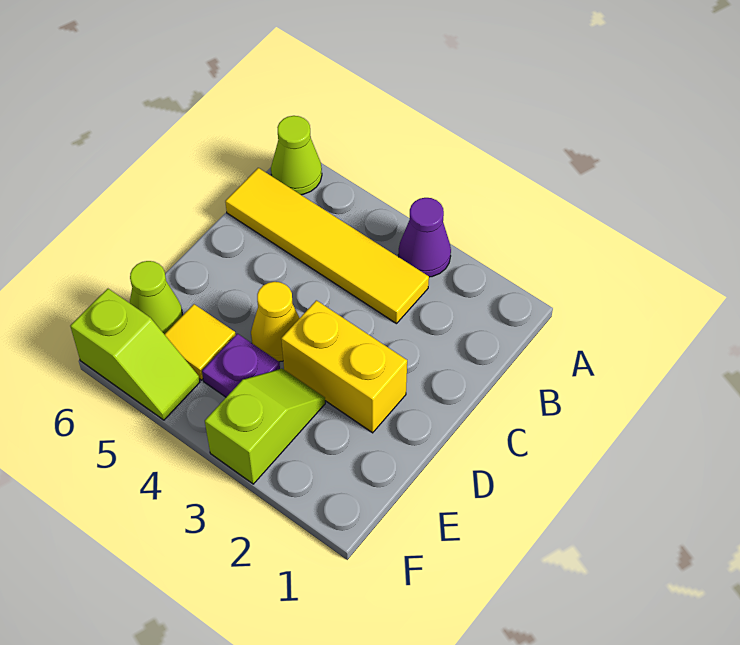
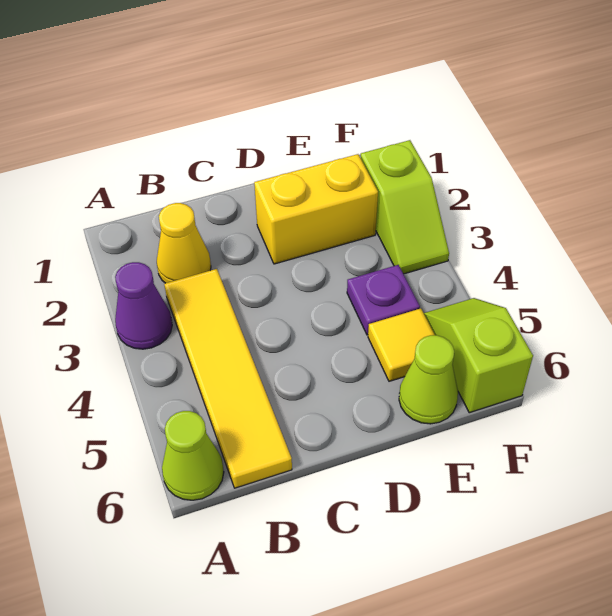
yellow brick D2:D3 level 1 -> yellow brick D2:E2 level 1
yellow cone D4 level 1 -> yellow cone B2 level 1
lime slope E3:F3 level 1 top F -> lime slope F2:F3 level 1 top 2

